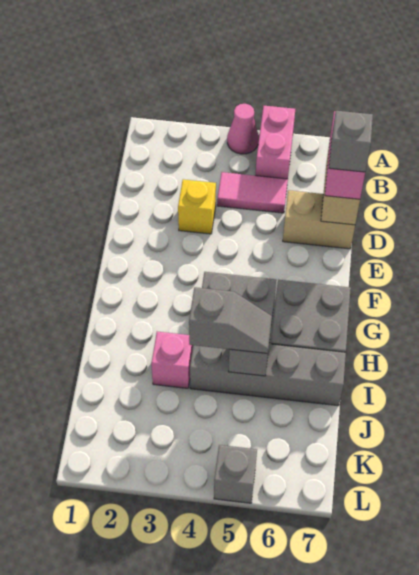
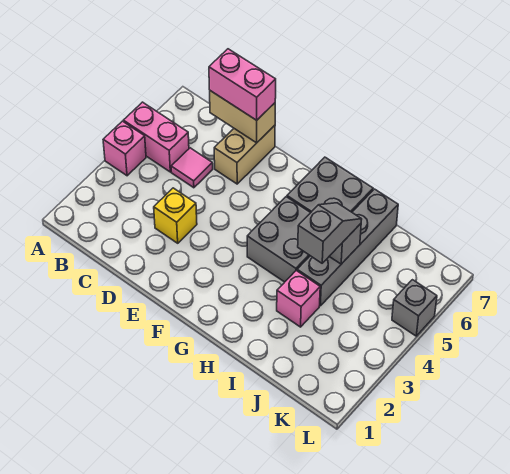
pink cone A4 level 1 -> pink brick A4 level 1
pink tile C4:C5 level 1 -> pink tile C5 level 1
grey brick D7 level 4 -> none

